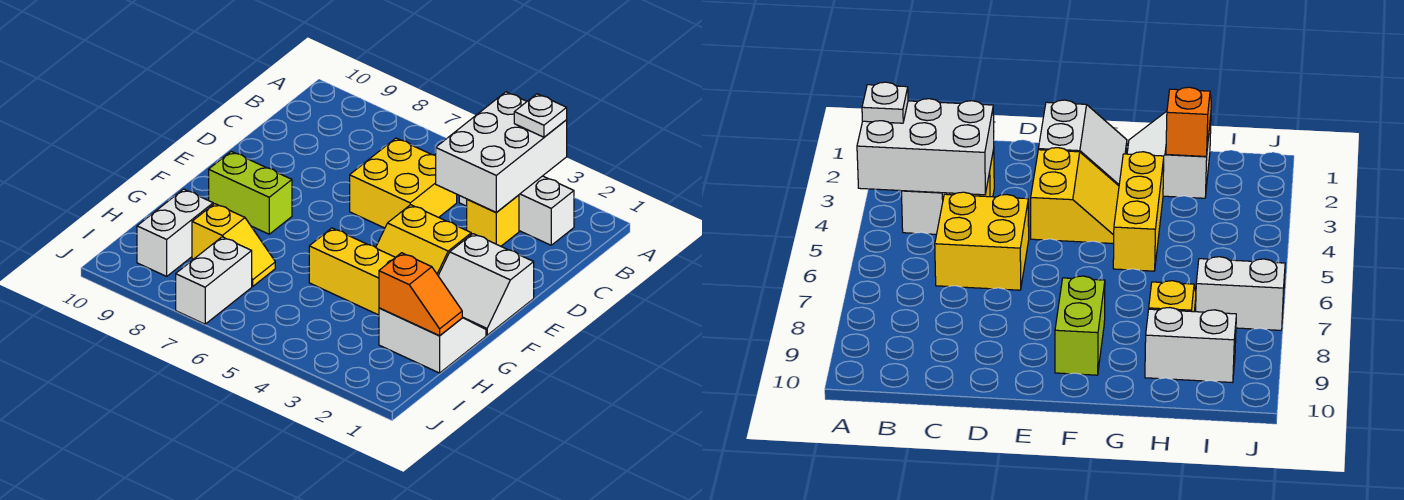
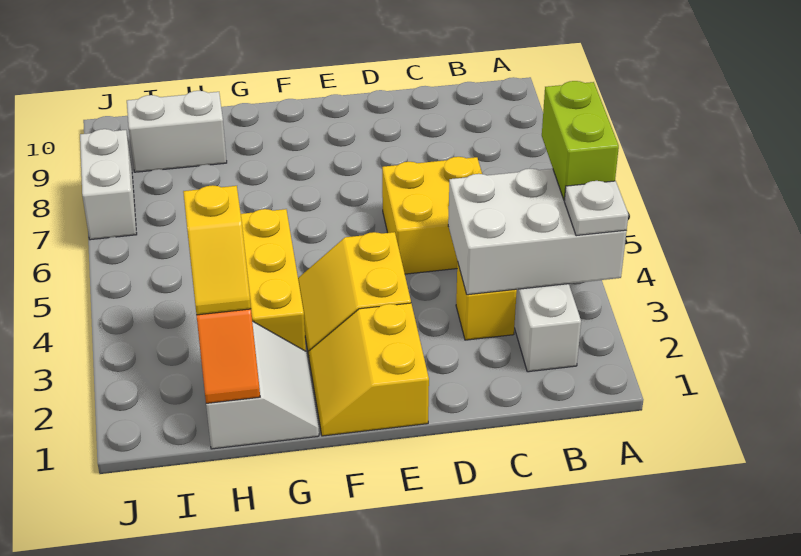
white slope E1:F2 level 1 top E -> yellow slope E1:F2 level 1 top E
lime brick F8:F9 level 1 -> lime brick A4:A5 level 3
yellow slope H7:H8 level 1 top 8 -> yellow slope H2:H3 level 3 top 3
white brick I7:J7 level 1 -> white brick J7:J8 level 1

